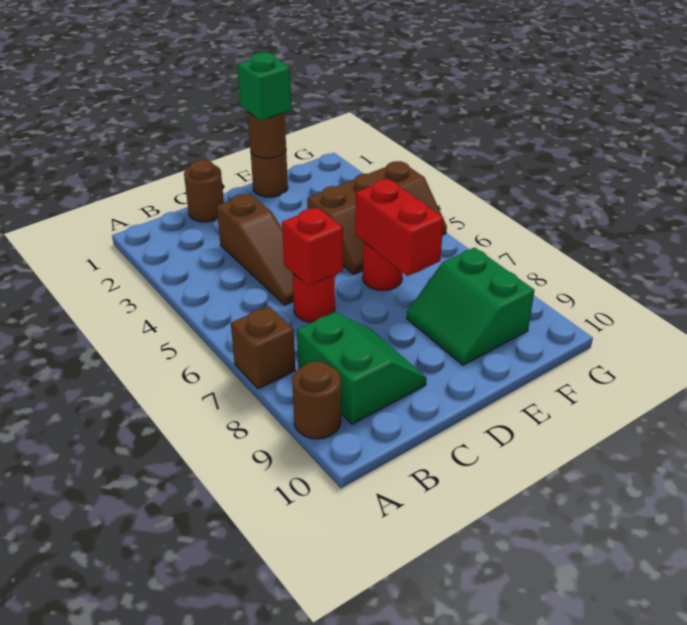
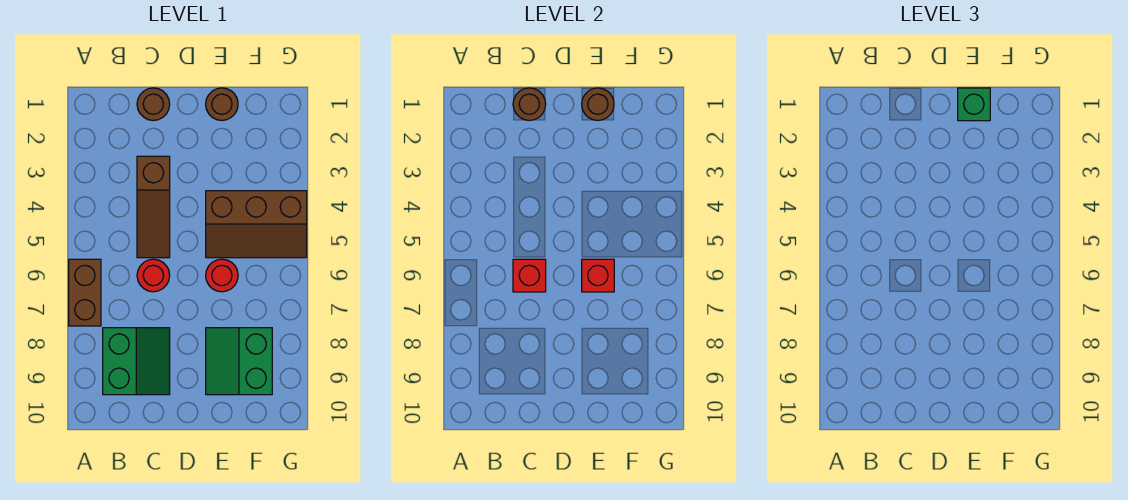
brown brick A7 level 1 -> brown brick A6:A7 level 1
brown round brick A9 level 1 -> brown round brick C1 level 2
red brick E6:E7 level 2 -> red brick E6 level 2

